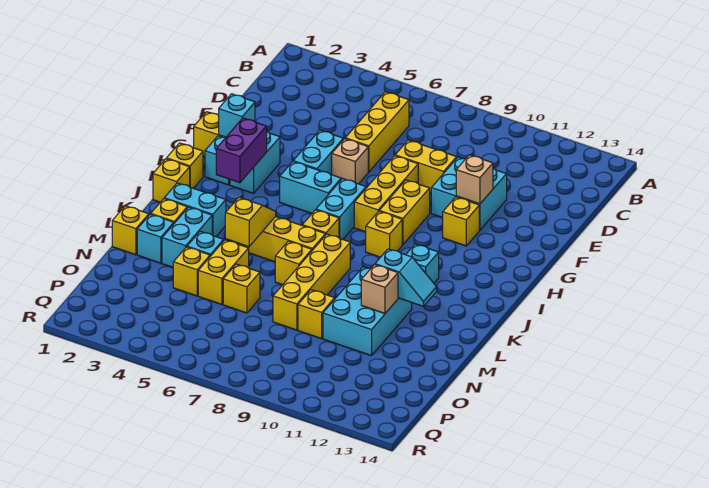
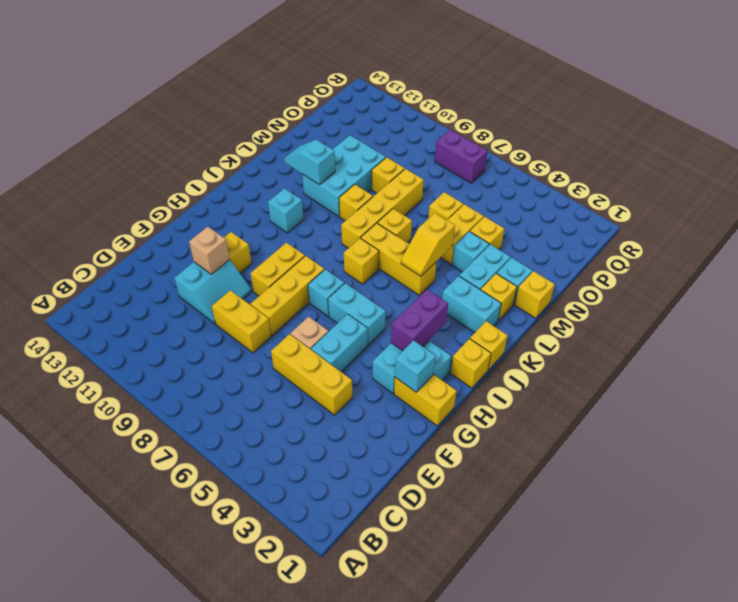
yellow brick C6:E6 level 1 -> yellow brick E4:E6 level 1
cyan brick E10:F11 level 1 -> cyan slope E10:F11 level 1 top 11
cyan brick H7:I7 level 1 -> cyan brick H7 level 1
yellow brick I9 level 1 -> yellow brick L9 level 1
tan brick M11 level 2 -> none
none -> purple brick Q7:Q8 level 1

